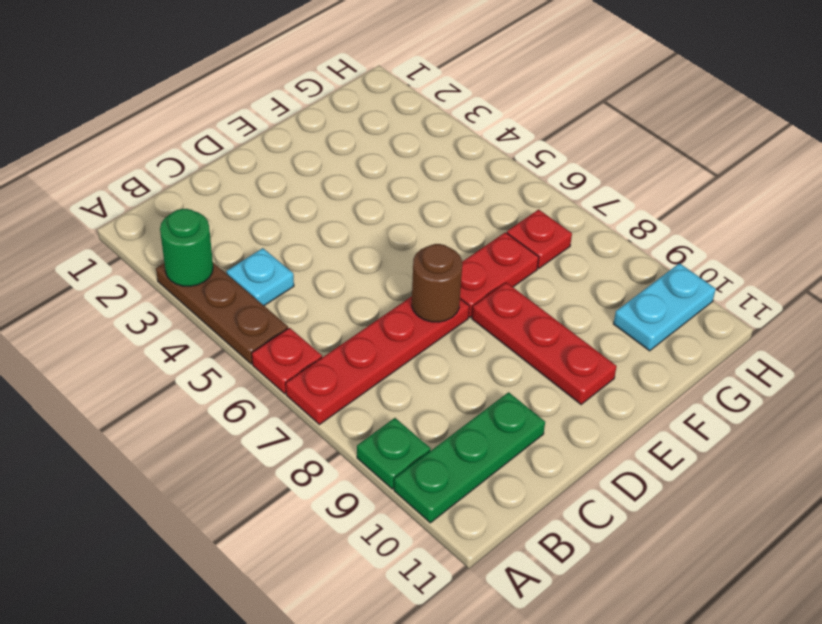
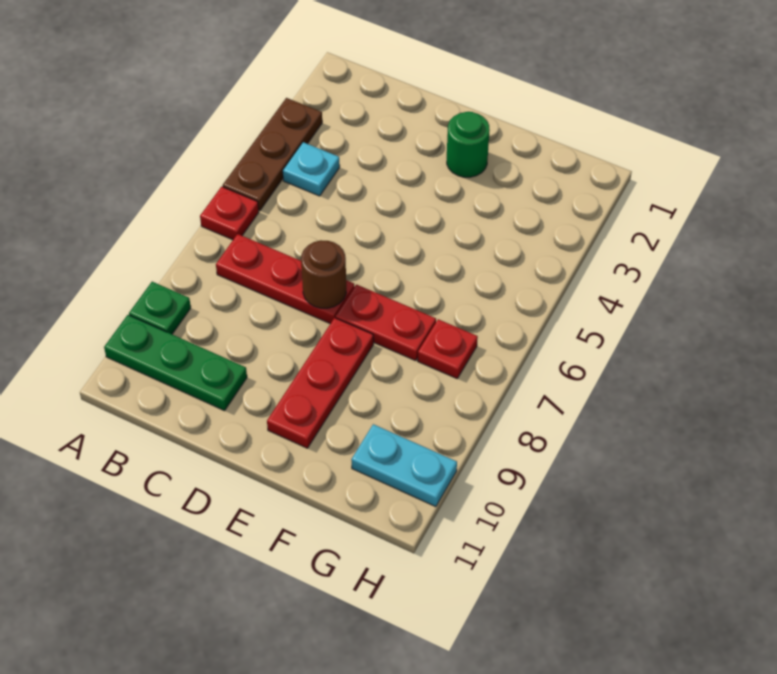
green round brick A3 level 2 -> green round brick E2 level 1
red plate A7:D7 level 1 -> red plate B7:D7 level 1

